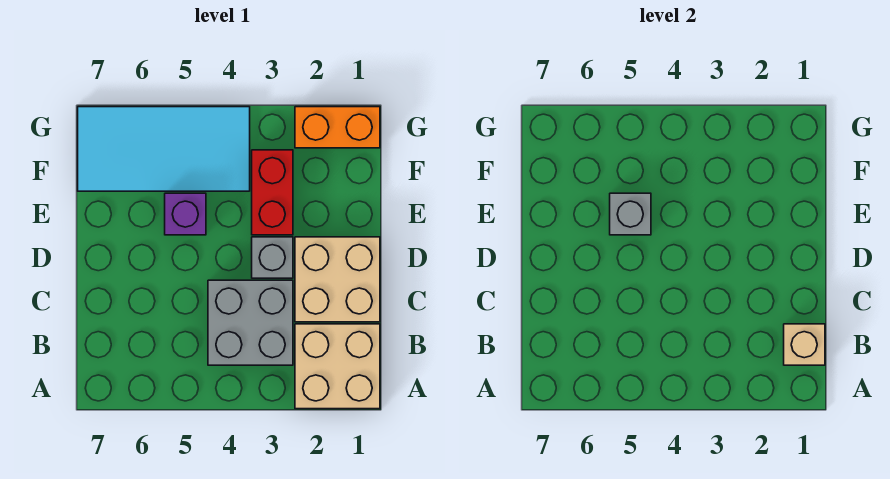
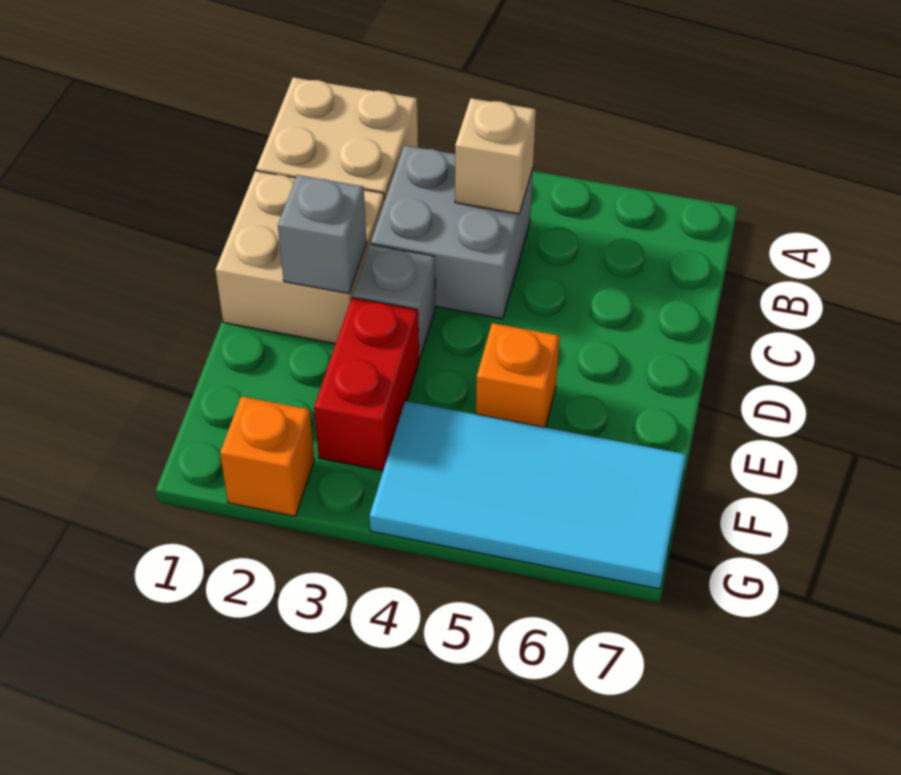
tan brick B1 level 2 -> tan brick B4 level 2
purple brick E5 level 1 -> orange brick E5 level 1
grey brick E5 level 2 -> grey brick D2 level 2
orange brick G1:G2 level 1 -> orange brick G2 level 1

